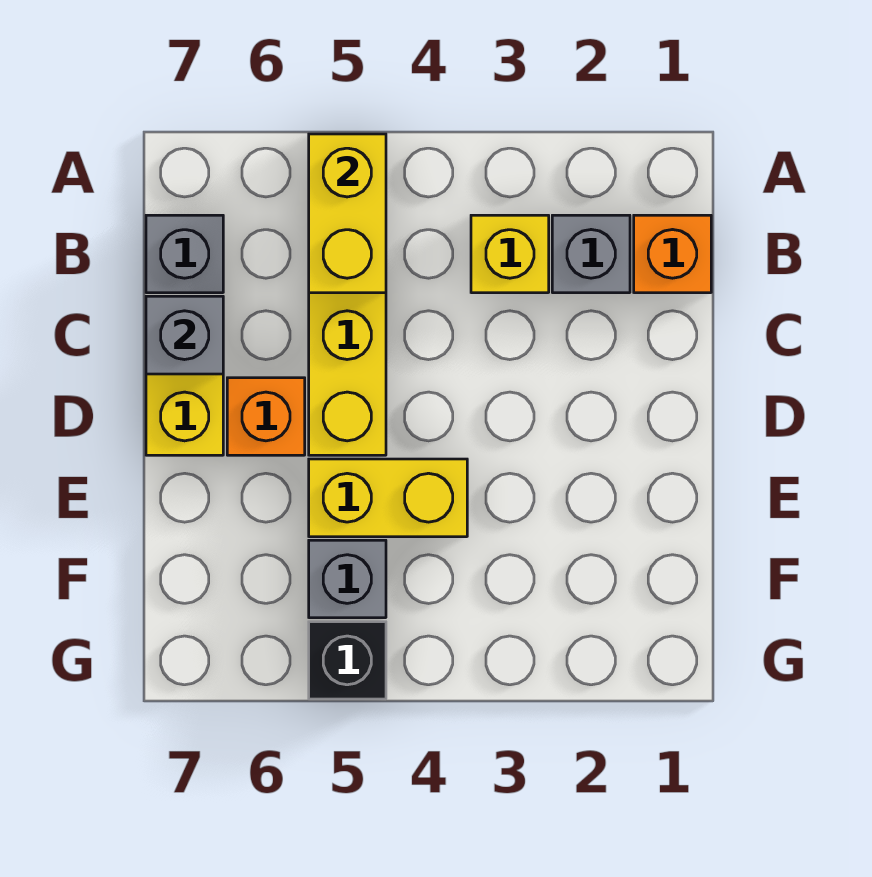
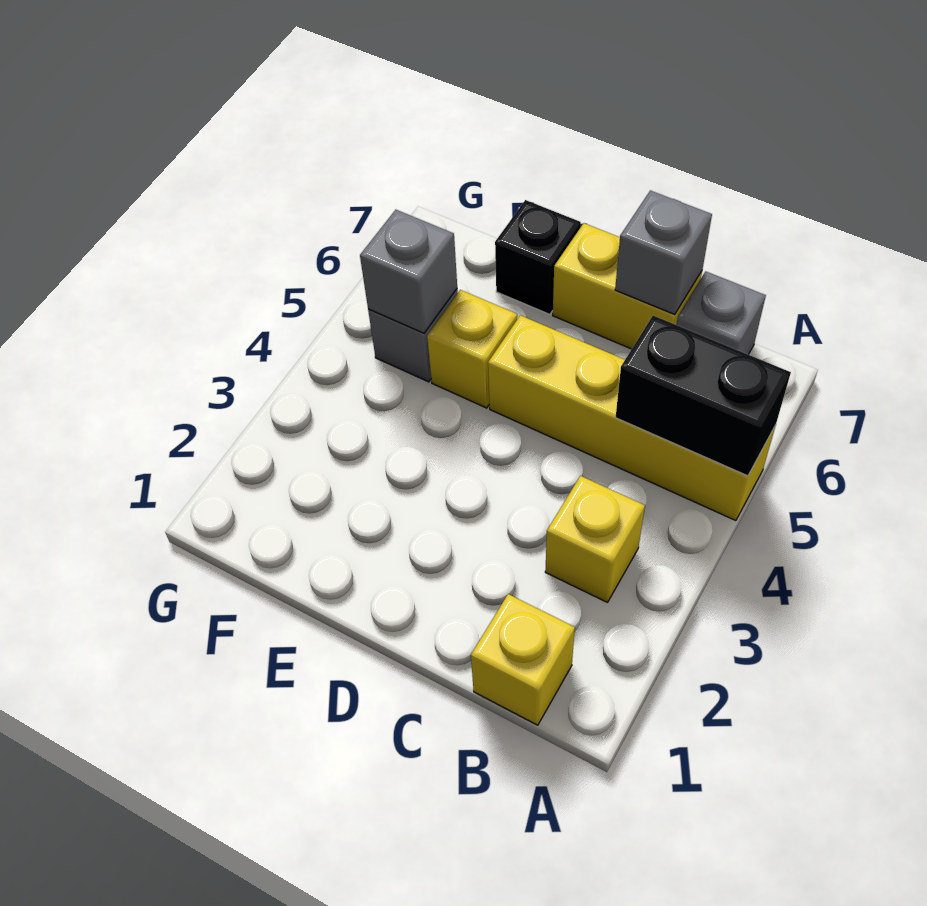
yellow brick A5:B5 level 2 -> black brick A5:B5 level 2
orange brick B1 level 1 -> yellow brick B1 level 1
grey brick B2 level 1 -> grey brick F5 level 2
orange brick D6 level 1 -> none
yellow brick E4:E5 level 1 -> yellow brick E5 level 1
black brick G5 level 1 -> black brick E7 level 1

